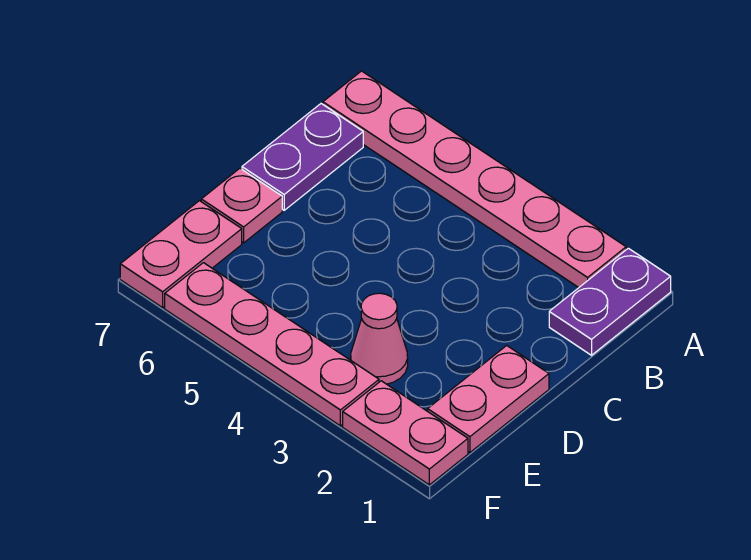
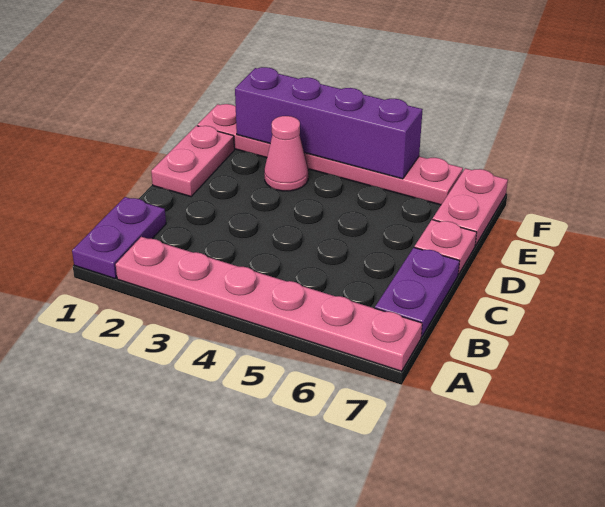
none -> purple brick F2:F5 level 2

